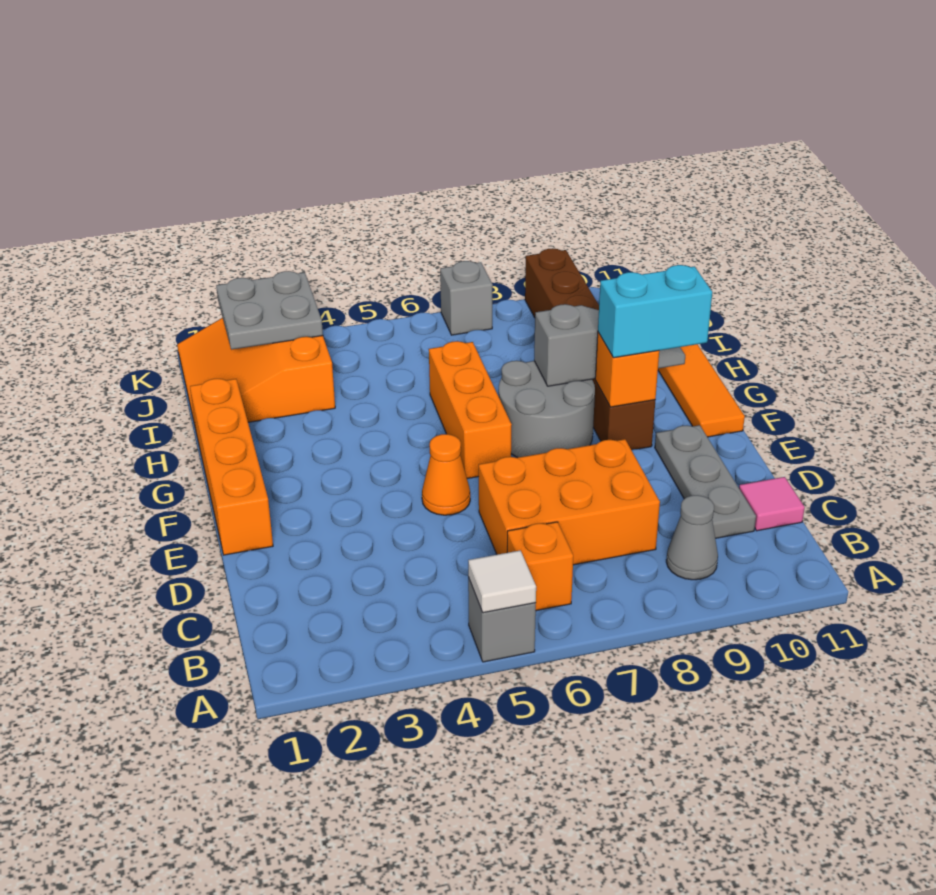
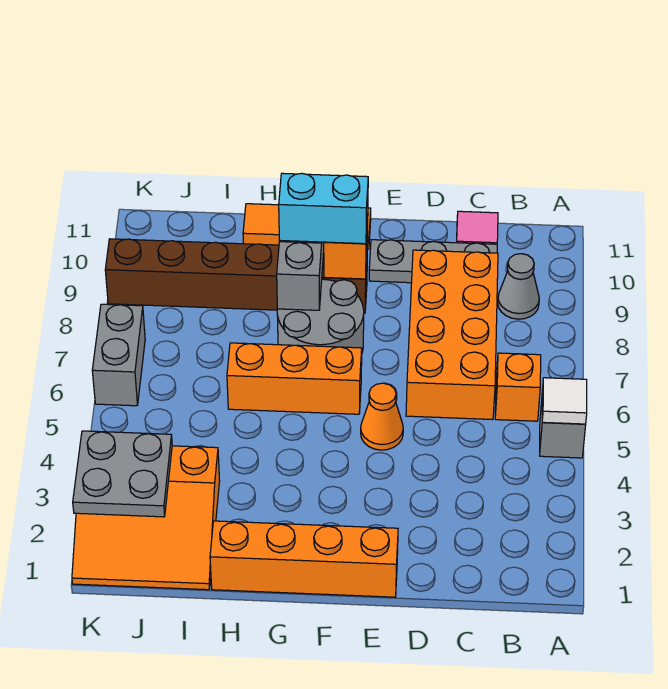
orange brick C6:D8 level 1 -> orange brick C6:D9 level 1
cyan brick F9:F10 level 3 -> cyan brick F9:G9 level 3
grey brick K7 level 1 -> grey brick K6:K7 level 1

